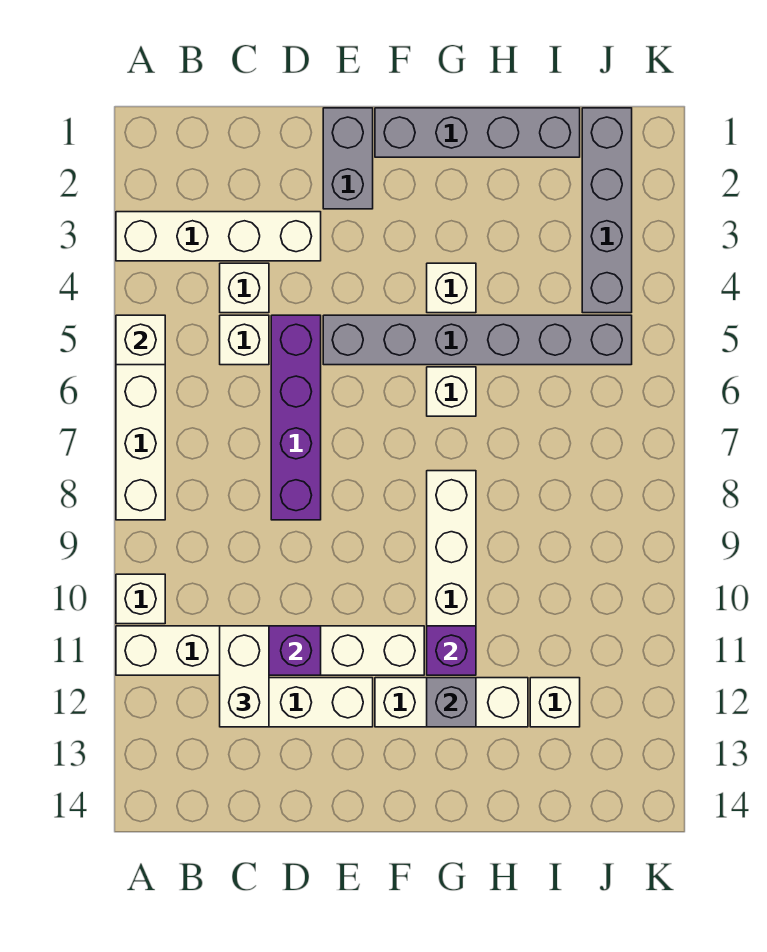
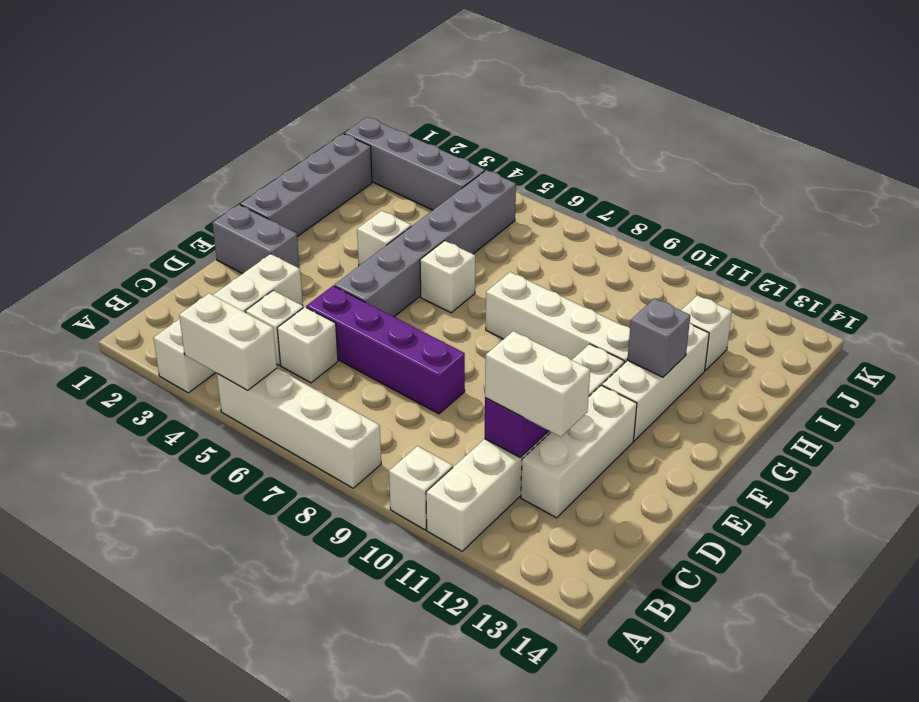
white brick A5 level 2 -> white brick A4:A5 level 2
purple brick G11 level 2 -> none

